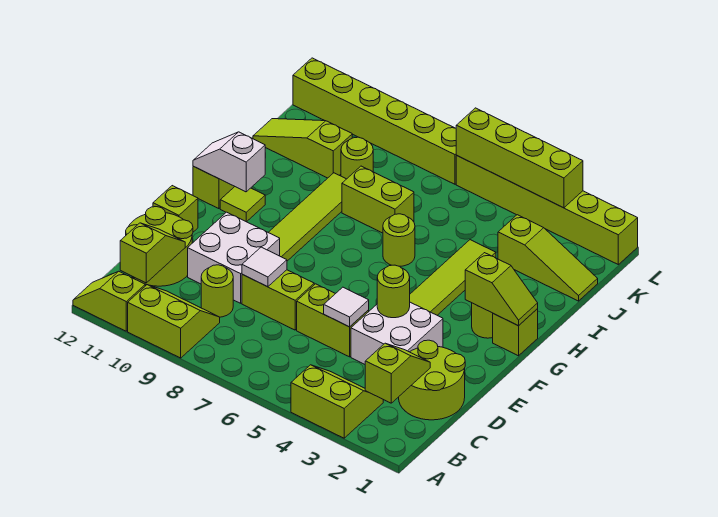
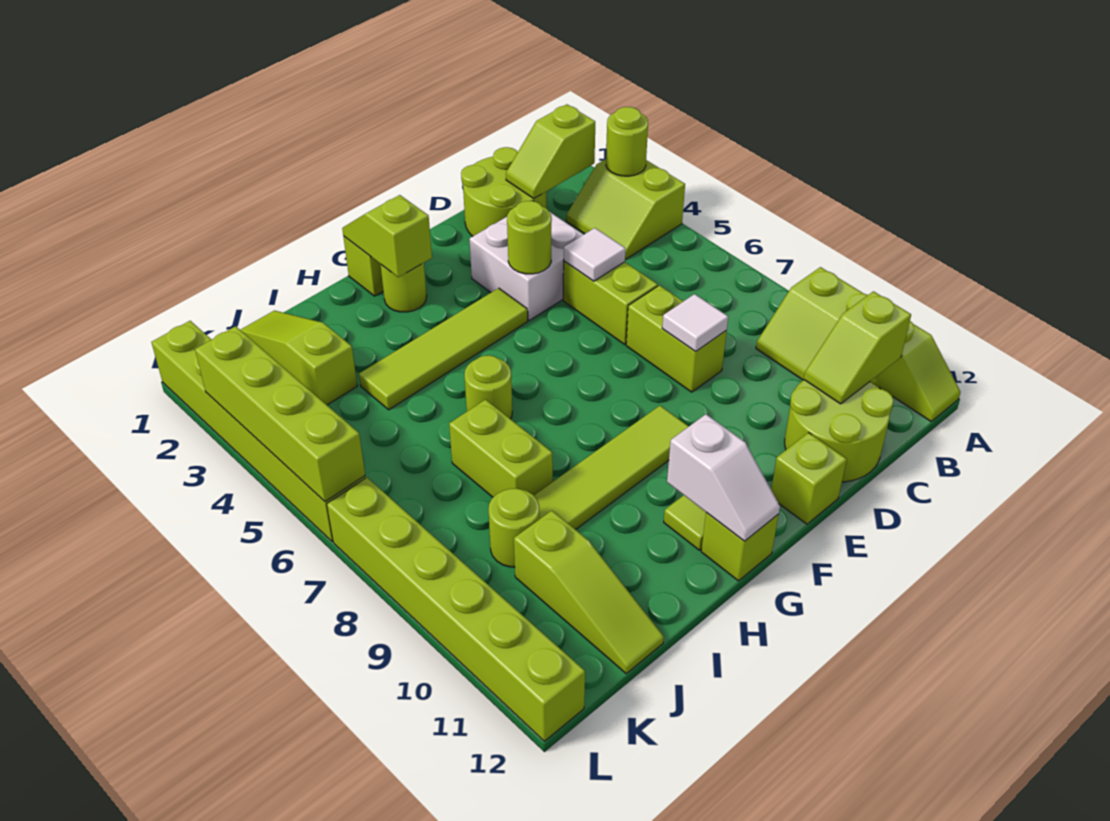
lime round brick C9 level 1 -> lime round brick A3 level 2
white brick D9:E10 level 1 -> none

